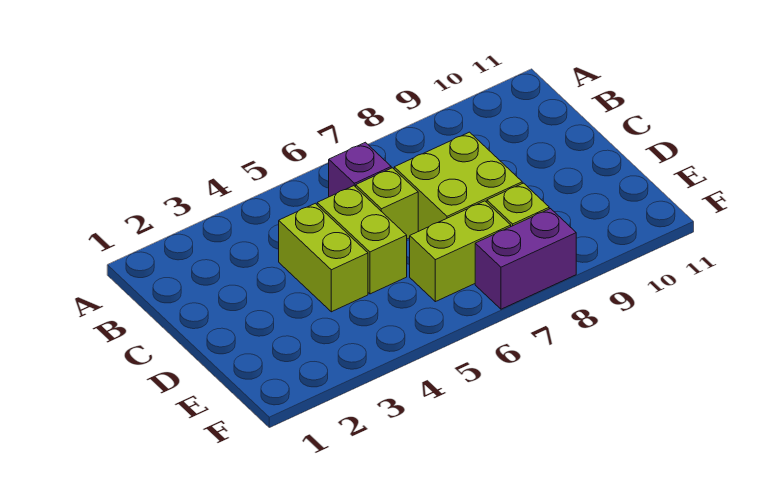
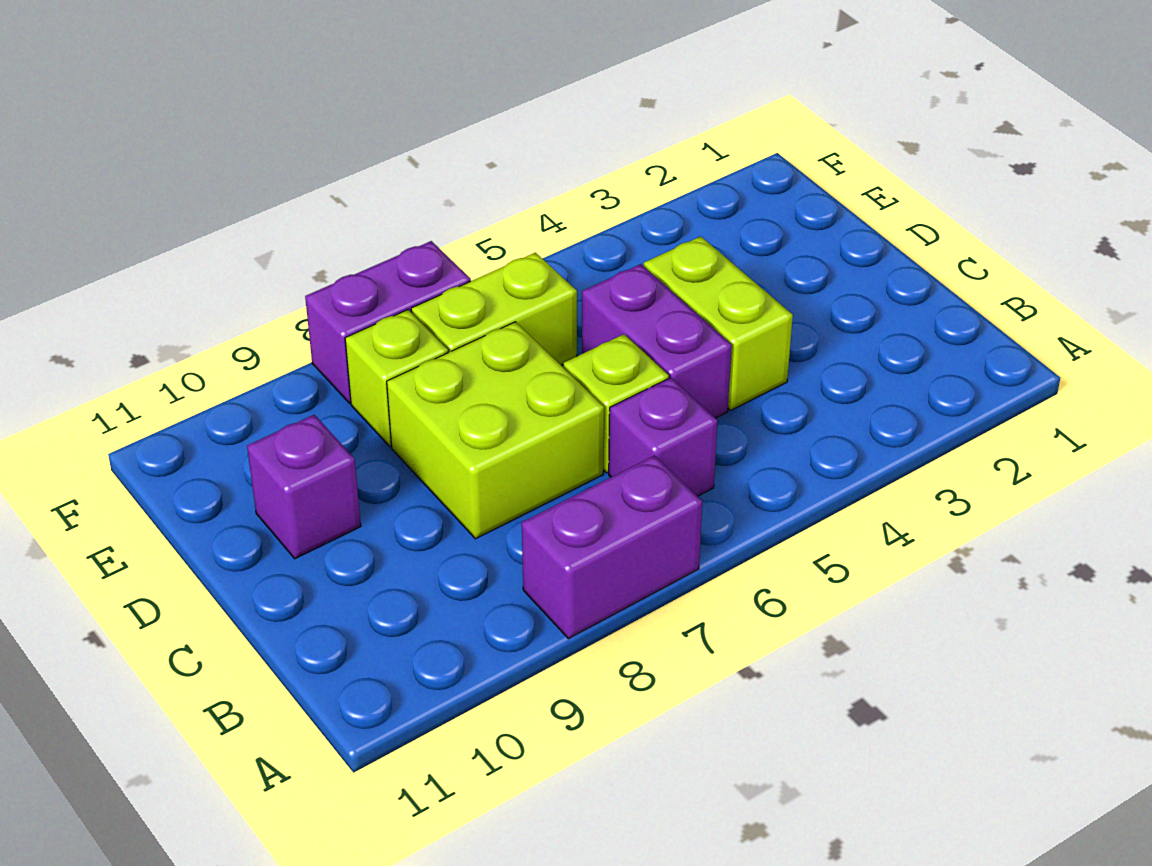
none -> purple brick A7:A8 level 1
lime brick C5:D5 level 1 -> purple brick C5:D5 level 1
none -> purple brick D10 level 1

